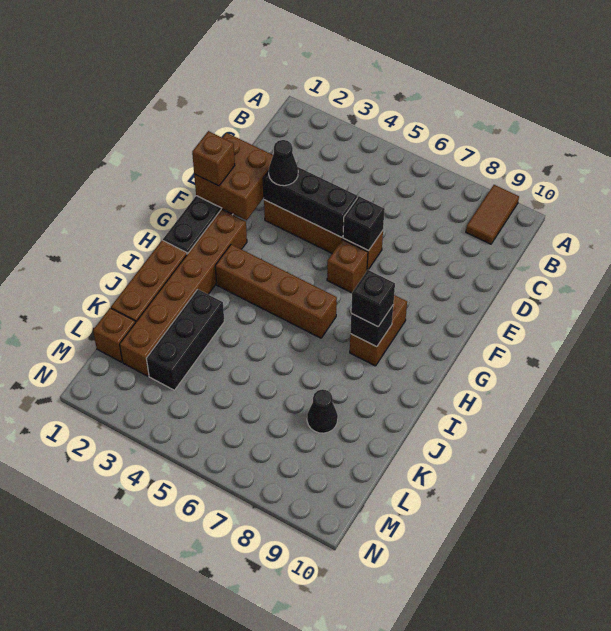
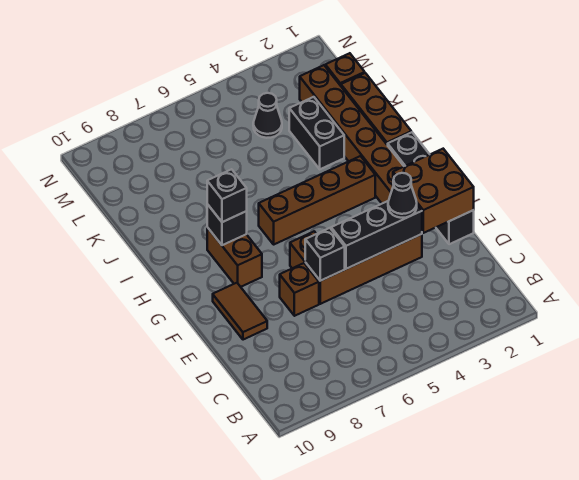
brown tile A9:B9 level 1 -> brown tile E9:F9 level 1
brown brick F1 level 3 -> brown brick E7 level 1
black brick J3:L3 level 1 -> black brick J3:K3 level 1
black cone K8 level 1 -> black cone L4 level 1

